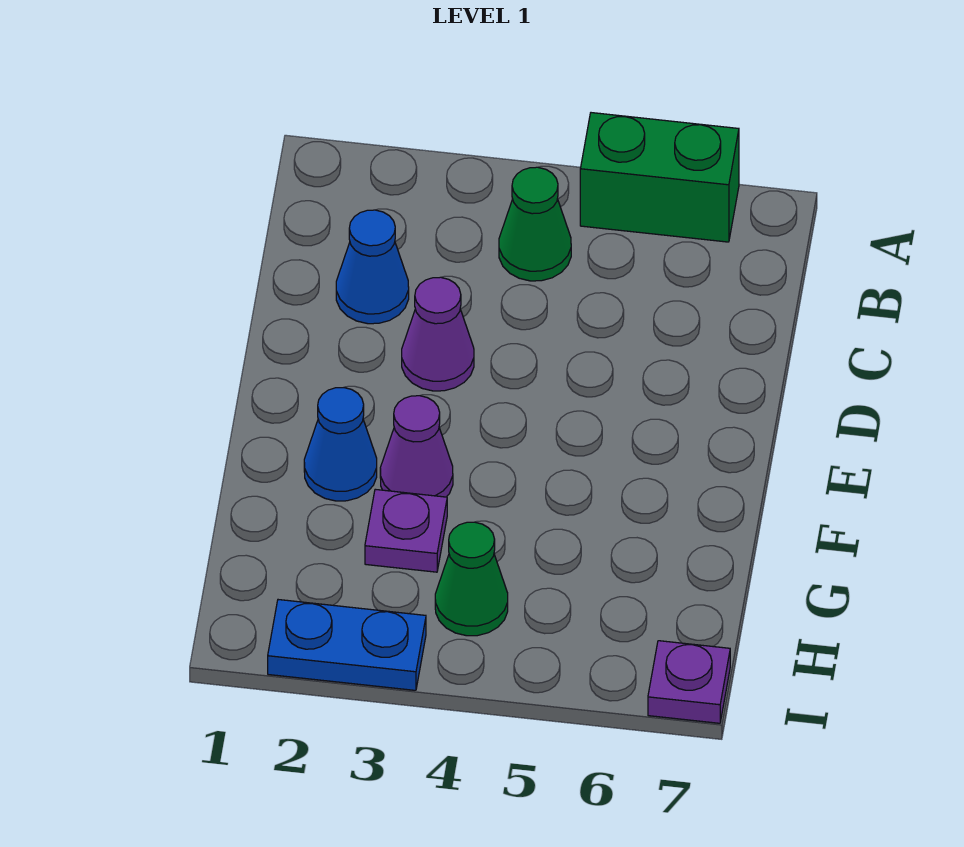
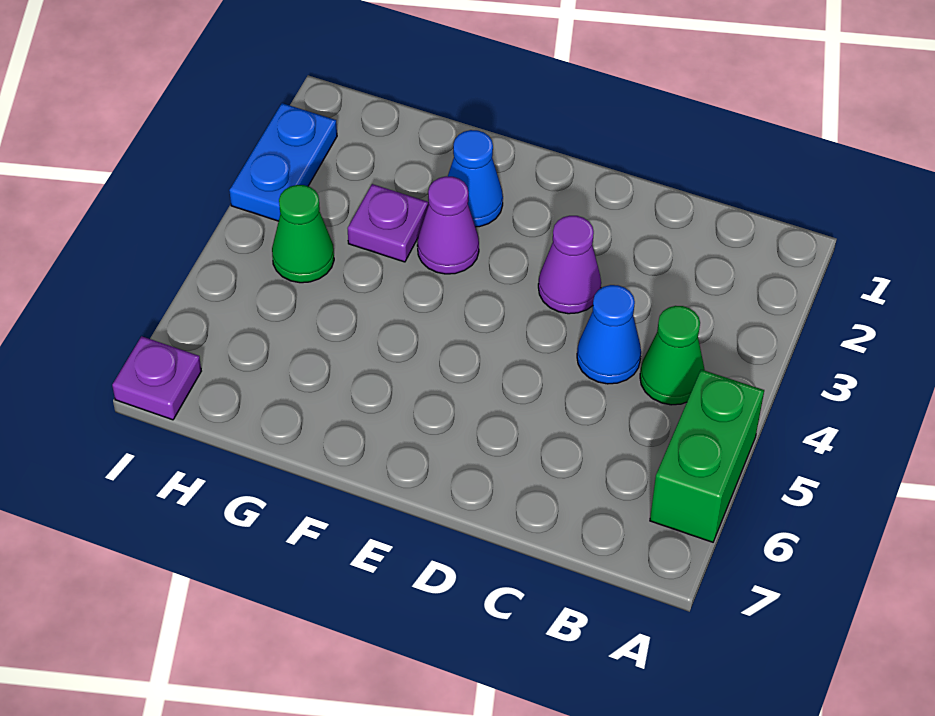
blue cone C2 level 1 -> blue cone C4 level 1

